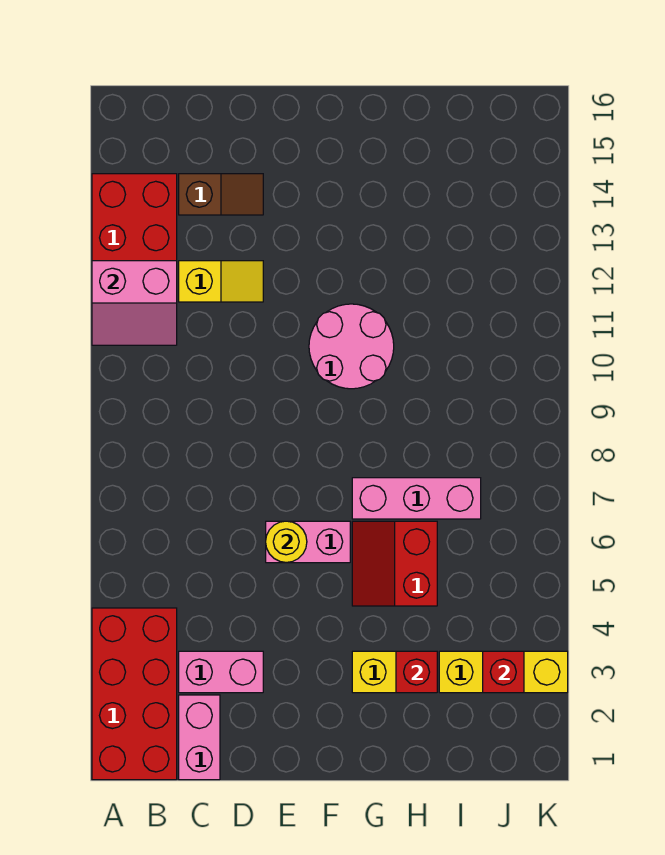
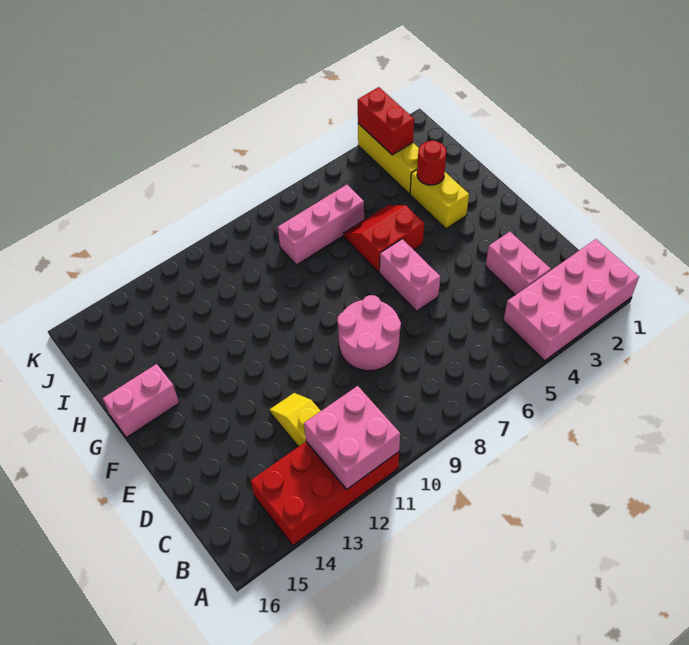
red brick A1:B4 level 1 -> pink brick A1:B4 level 1
pink slope A11:B12 level 2 top 12 -> pink brick A11:B12 level 2
pink brick C1:C2 level 1 -> pink brick G15:G16 level 1
brown slope C14:D14 level 1 top C -> none
yellow round brick E6 level 2 -> none
pink round brick F10:G11 level 1 -> pink round brick D8:E9 level 1
red slope G5:H6 level 1 top H -> red slope G5:H6 level 1 top G
pink brick G7:I7 level 1 -> pink brick I6:I8 level 1
red brick H3 level 2 -> red round brick H3 level 2
red brick J3 level 2 -> red brick J3:K3 level 2

